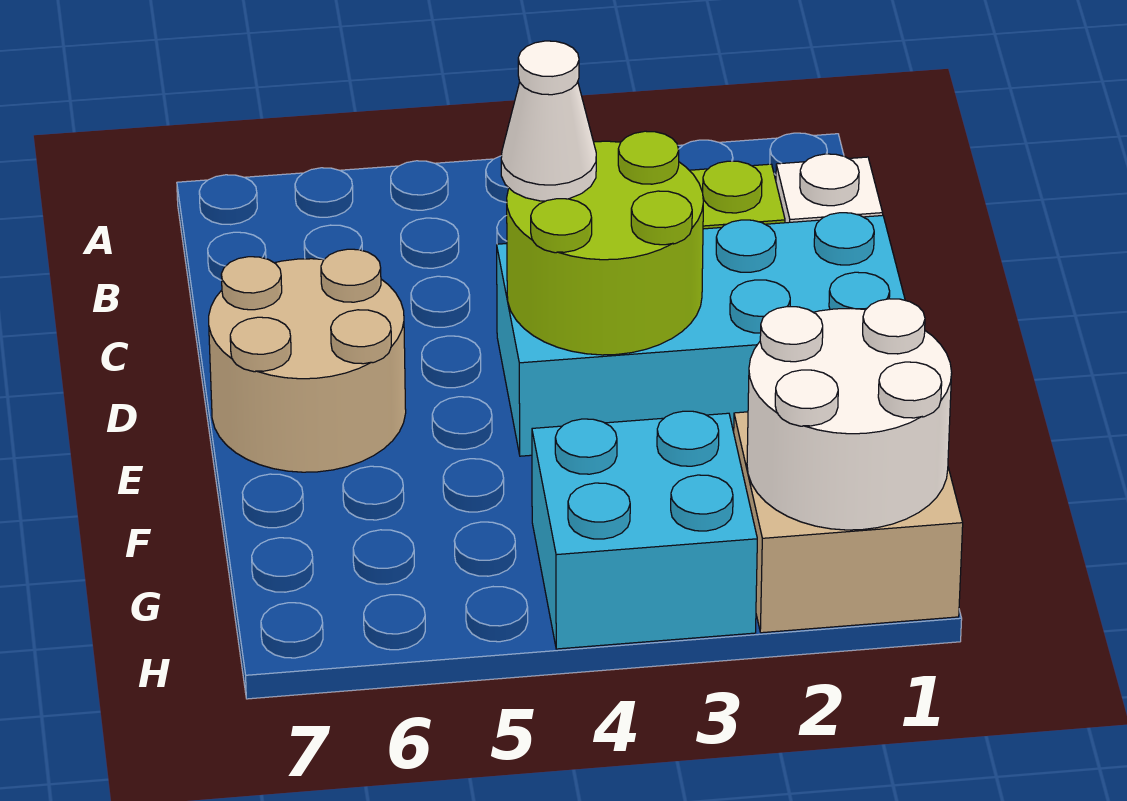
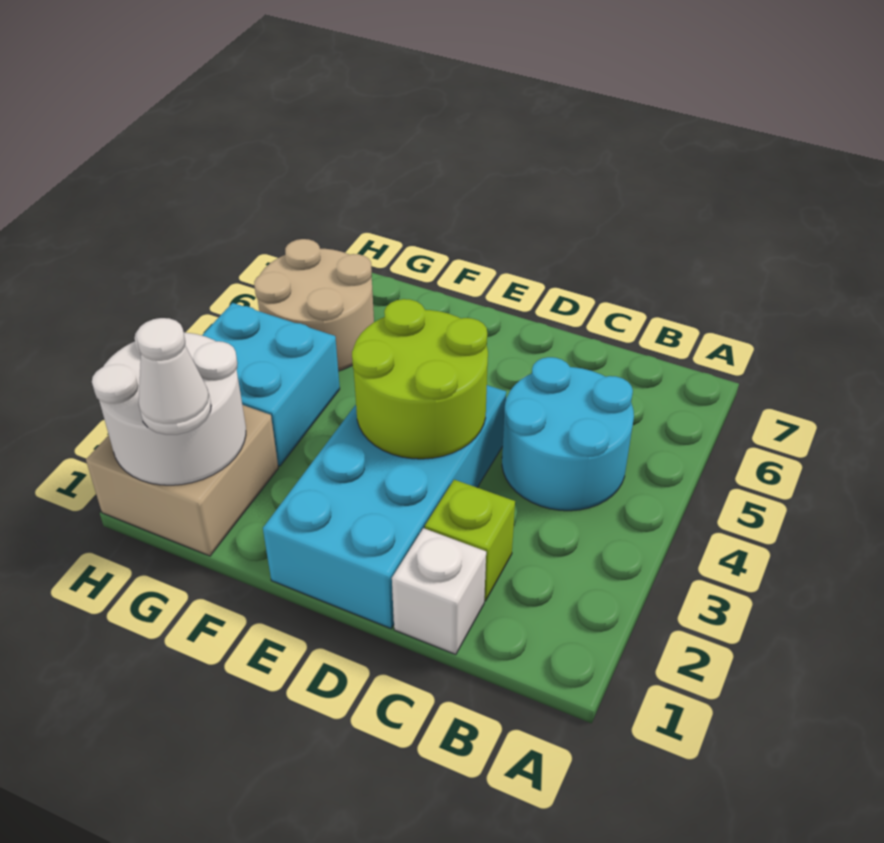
none -> cyan round brick B4:C5 level 1
white cone D4 level 3 -> white cone G1 level 3
tan round brick D6:E7 level 1 -> tan round brick G5:H6 level 1

